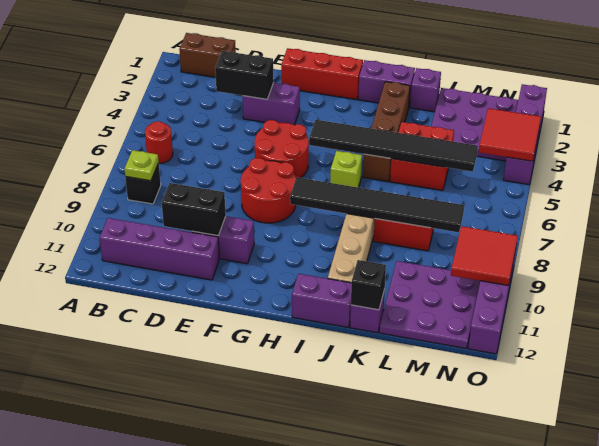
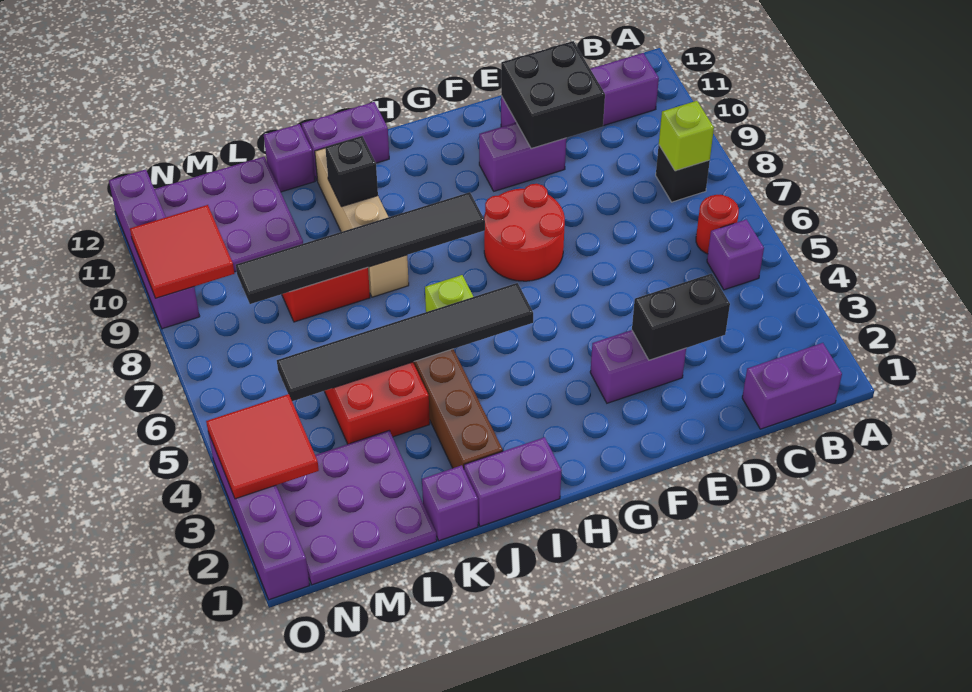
brown brick B1:C1 level 1 -> purple brick B1:C1 level 1
none -> purple brick B5 level 1
lime plate B8 level 2 -> lime brick B8 level 2
black brick D10:E10 level 2 -> black brick D10:E11 level 2
red brick F1:H1 level 1 -> none
red round brick F5:G6 level 1 -> none
black brick K12 level 2 -> black brick J10 level 2

